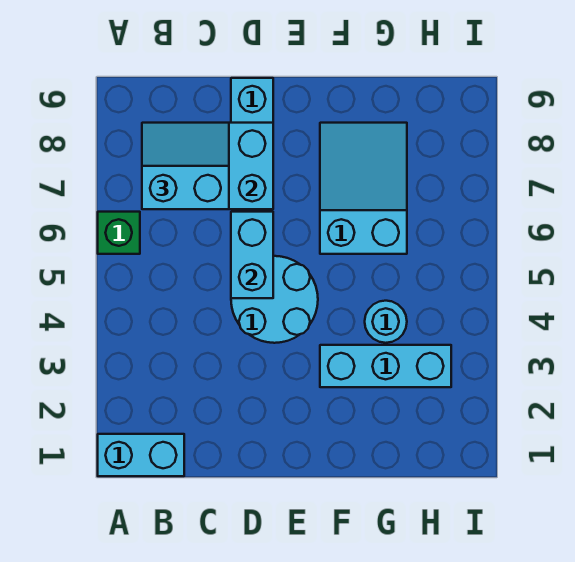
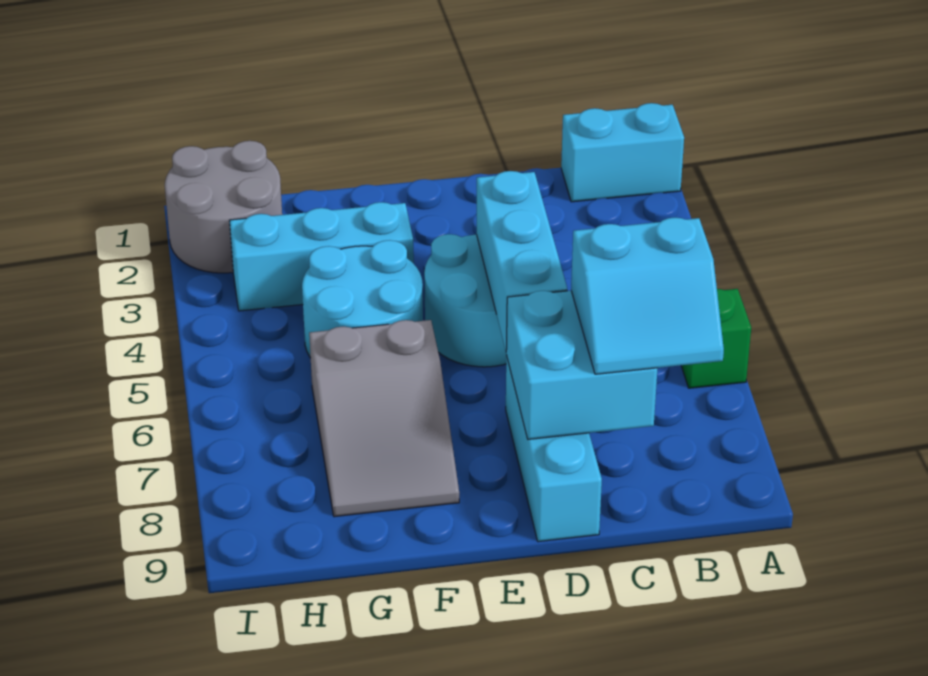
cyan brick D5:D6 level 2 -> cyan brick D4:D6 level 2
cyan slope F6:G8 level 1 top 6 -> grey slope F6:G8 level 1 top 6
cyan round brick G4 level 1 -> cyan round brick F4:G5 level 1
none -> grey round brick H1:I2 level 1

